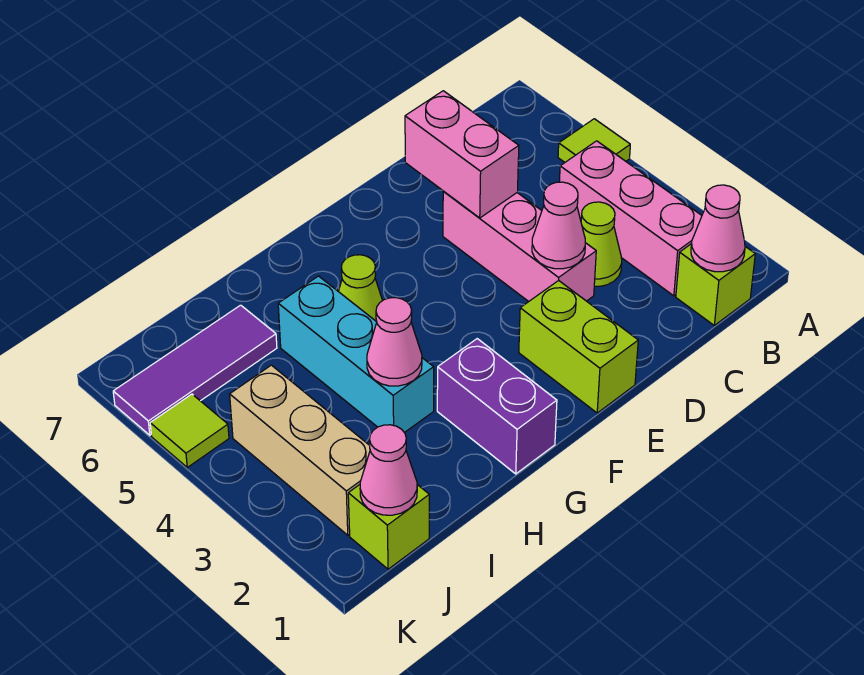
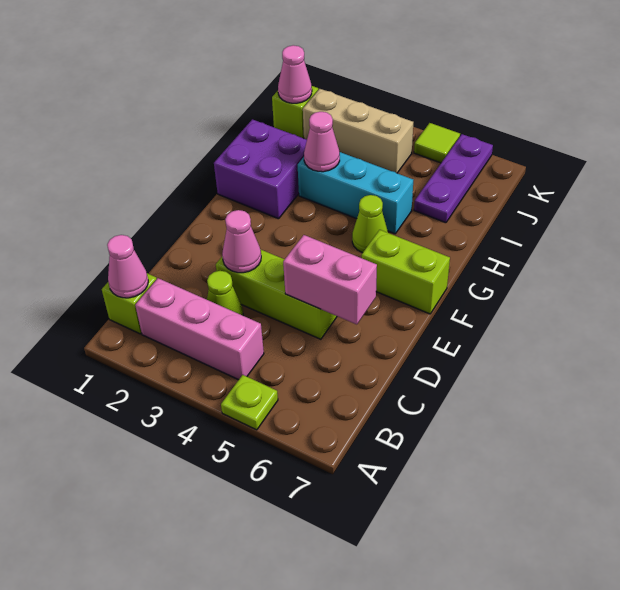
lime tile A5 level 1 -> lime plate A5 level 1
pink brick D3:D5 level 1 -> lime brick D3:D5 level 1
lime brick E1:E2 level 1 -> lime brick F6:F7 level 1
purple brick G1:G2 level 1 -> purple brick G1:H2 level 1
purple tile I6:K6 level 1 -> purple plate I6:K6 level 1

